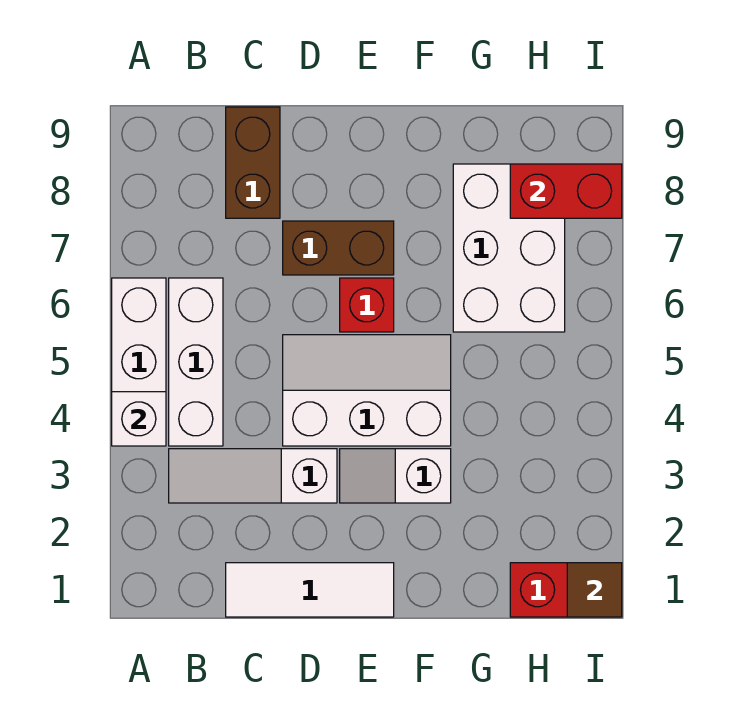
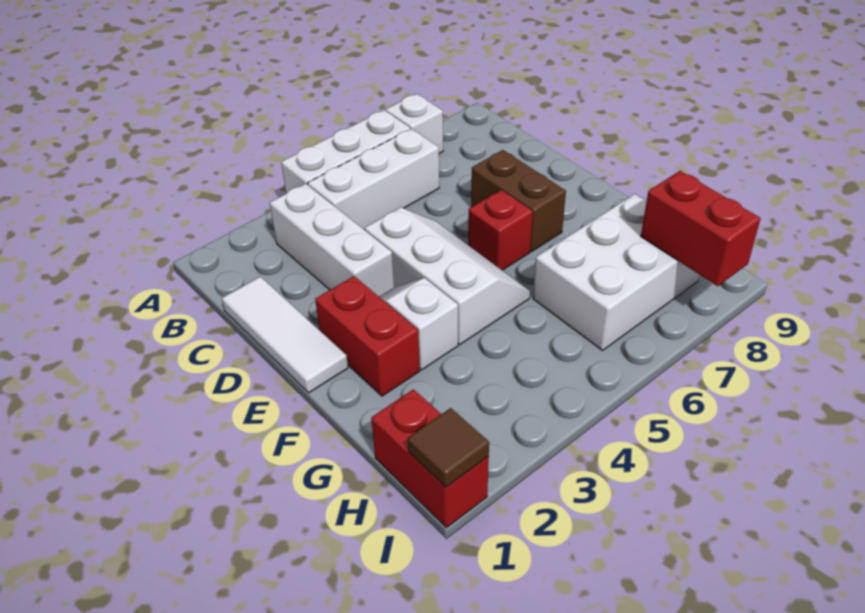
white brick A4 level 2 -> white brick A7 level 1
white slope B3:D3 level 1 top D -> white brick B3:D3 level 1
brown brick C8:C9 level 1 -> none
none -> red brick E2:F2 level 1

